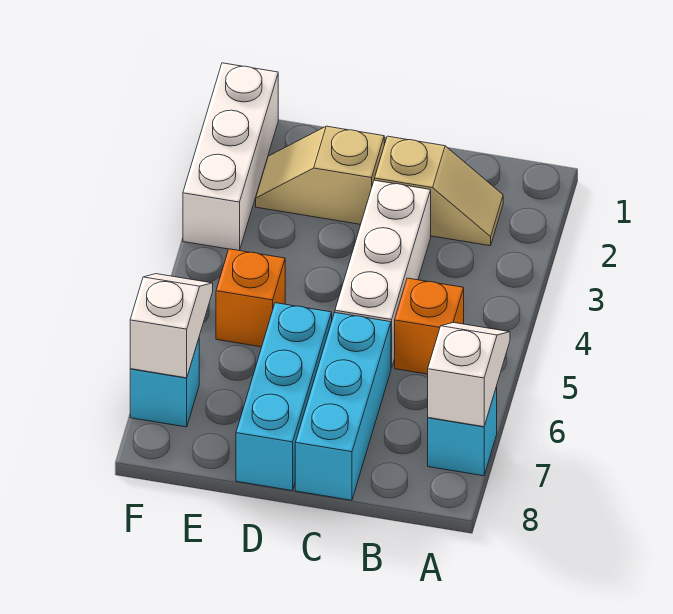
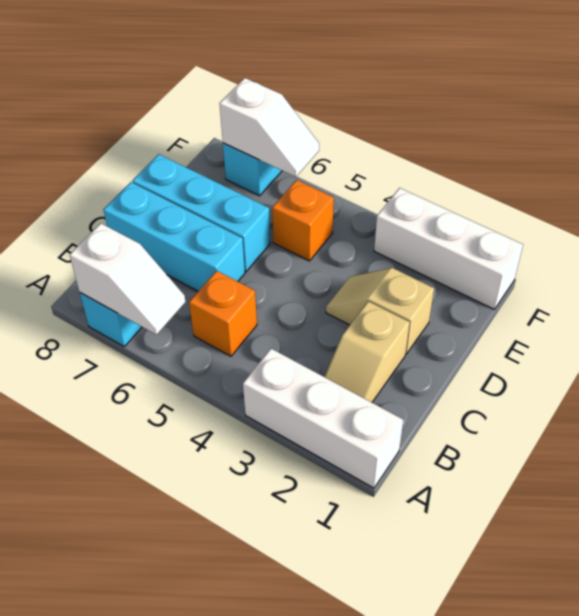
white brick C3:C5 level 1 -> white brick A1:A3 level 1
tan slope D2:E2 level 1 top D -> tan slope D2:D3 level 1 top 2

